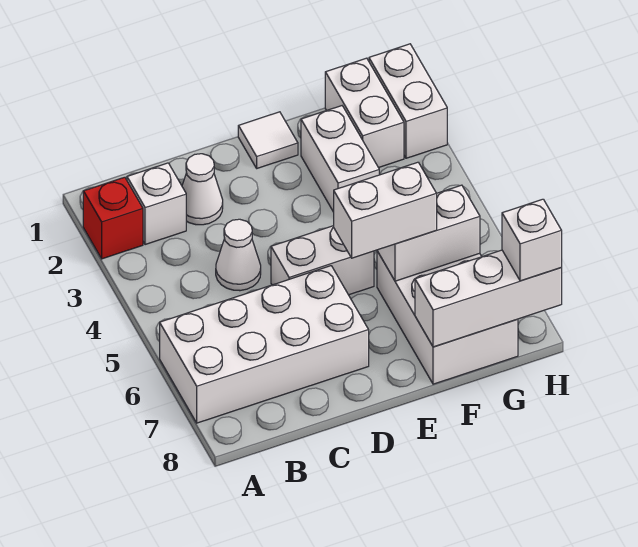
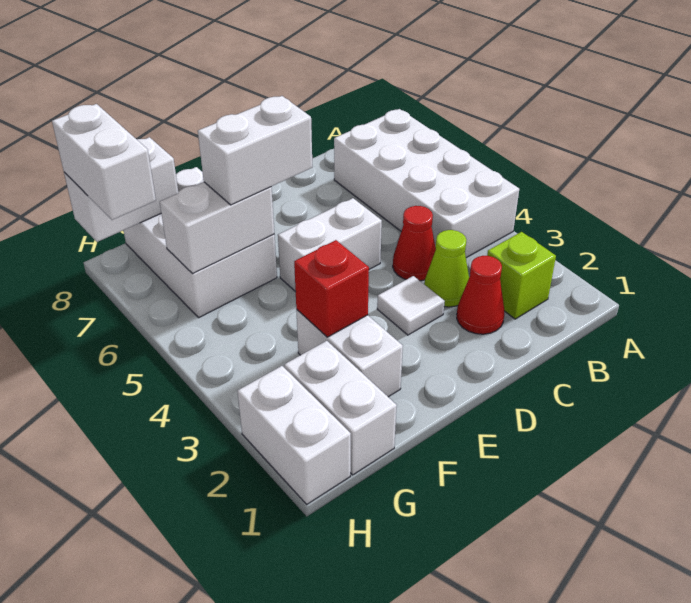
red brick A2 level 1 -> red brick F3 level 2
white brick A6:D7 level 1 -> white brick A4:B7 level 1
white brick B2 level 1 -> lime brick B2 level 1
white cone C2 level 1 -> red cone C2 level 1
none -> lime cone C3 level 1
white cone C4 level 1 -> red cone C4 level 1
white tile E1 level 1 -> white tile D3 level 1
white brick F8:H8 level 2 -> white brick G8:H8 level 2
white brick H8 level 3 -> white brick H7:H8 level 3

